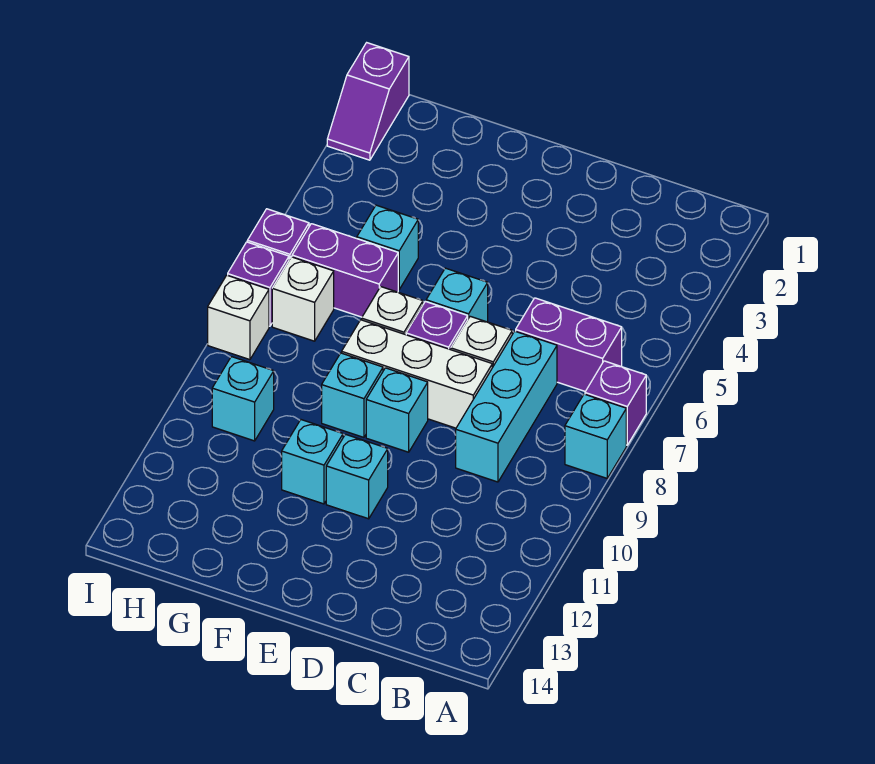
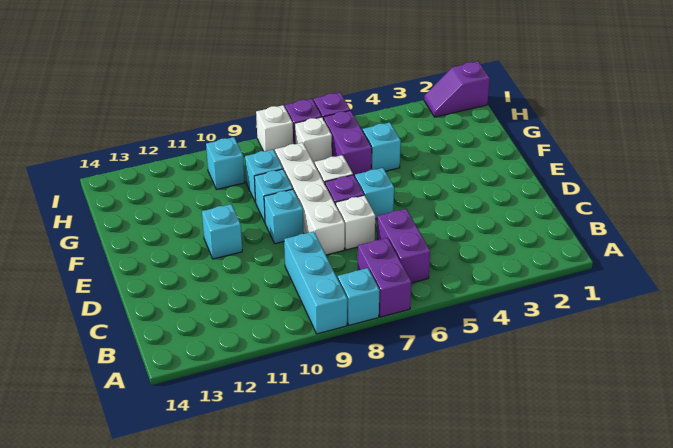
purple brick A7 level 1 -> purple brick A7:B7 level 1
cyan brick C7:C9 level 1 -> cyan brick A9:C9 level 1
white brick D8:F8 level 1 -> white brick D8:G8 level 1
cyan brick F11 level 1 -> cyan brick G9 level 1

